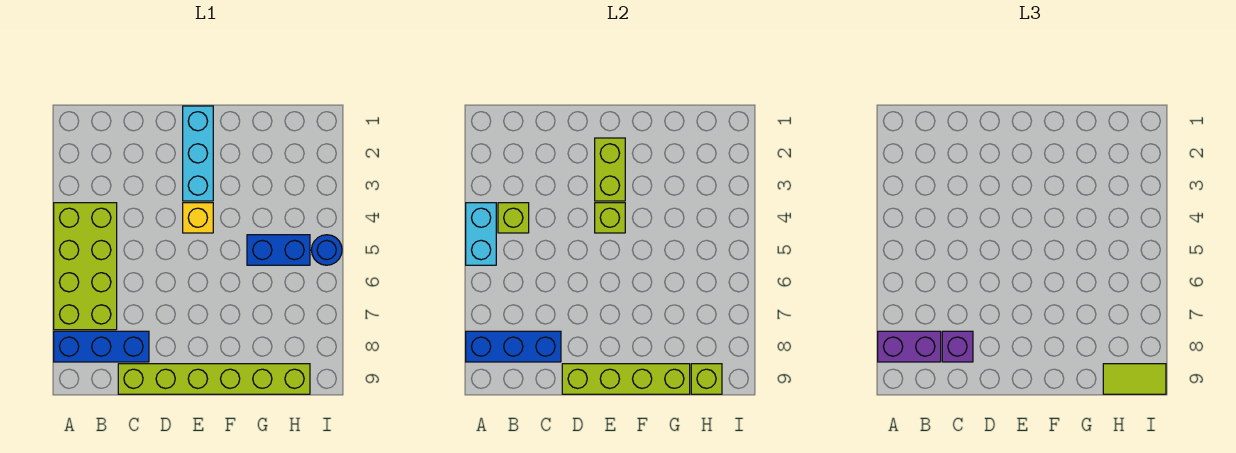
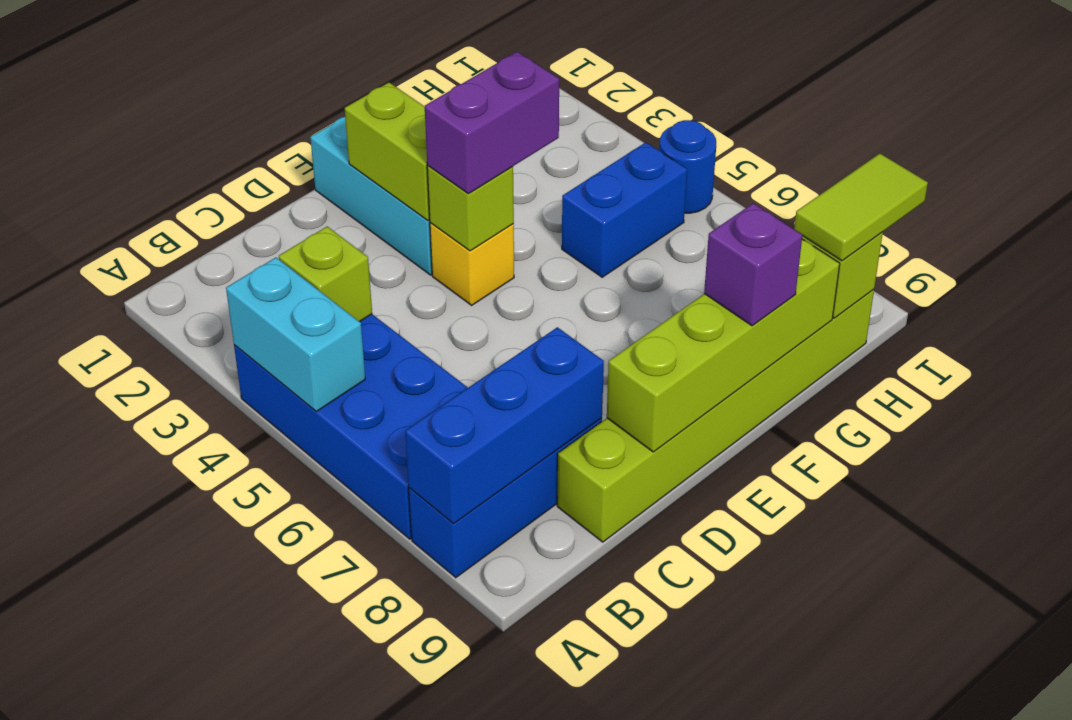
lime brick A4:B7 level 1 -> blue brick A4:B7 level 1
purple brick A8:B8 level 3 -> purple brick E4:F4 level 3
purple brick C8 level 3 -> purple brick F9 level 3

